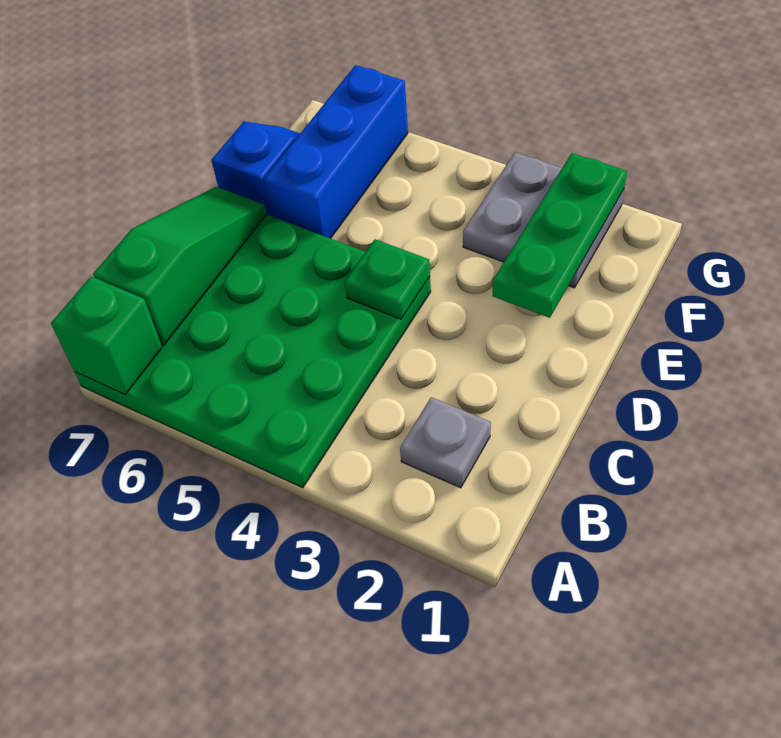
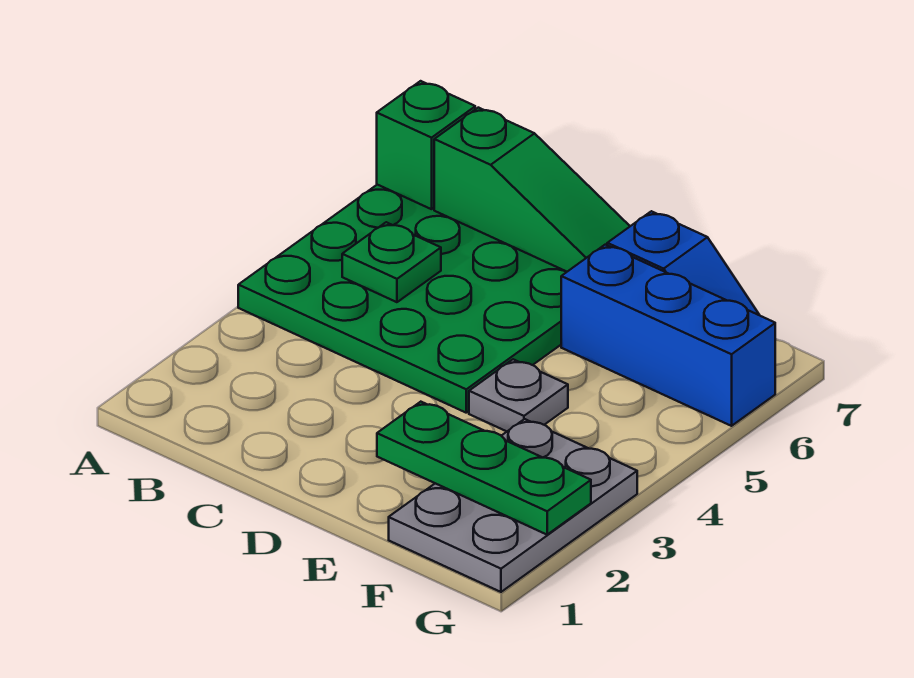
grey plate B2 level 1 -> grey plate E4 level 1
green plate D4 level 2 -> green plate B5 level 2
grey plate F2:G3 level 1 -> grey plate F1:G3 level 1

